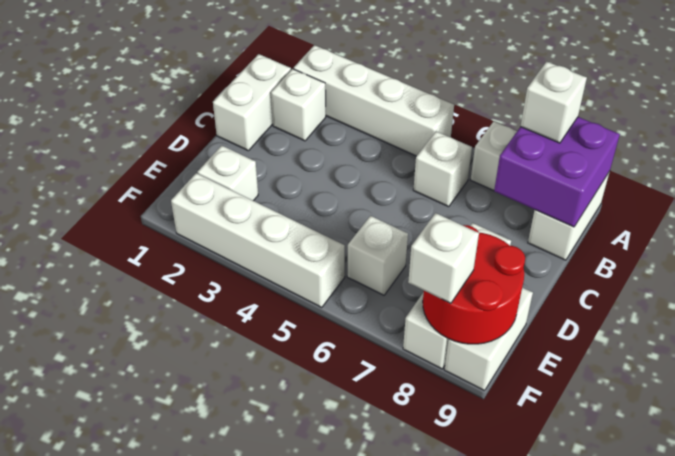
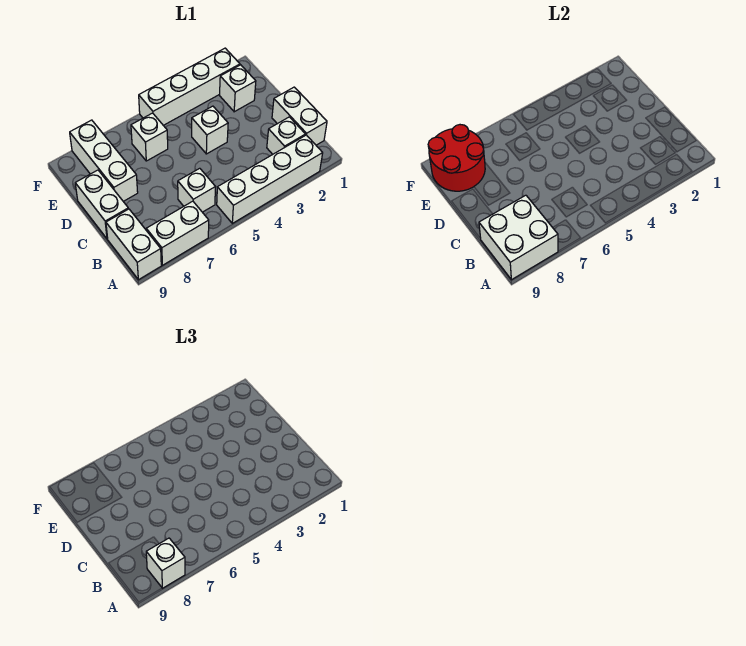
purple brick A8:B9 level 2 -> white brick A8:B9 level 2
white brick E9:F9 level 1 -> white brick C9:D9 level 1
white brick F8 level 3 -> white brick D4 level 1

